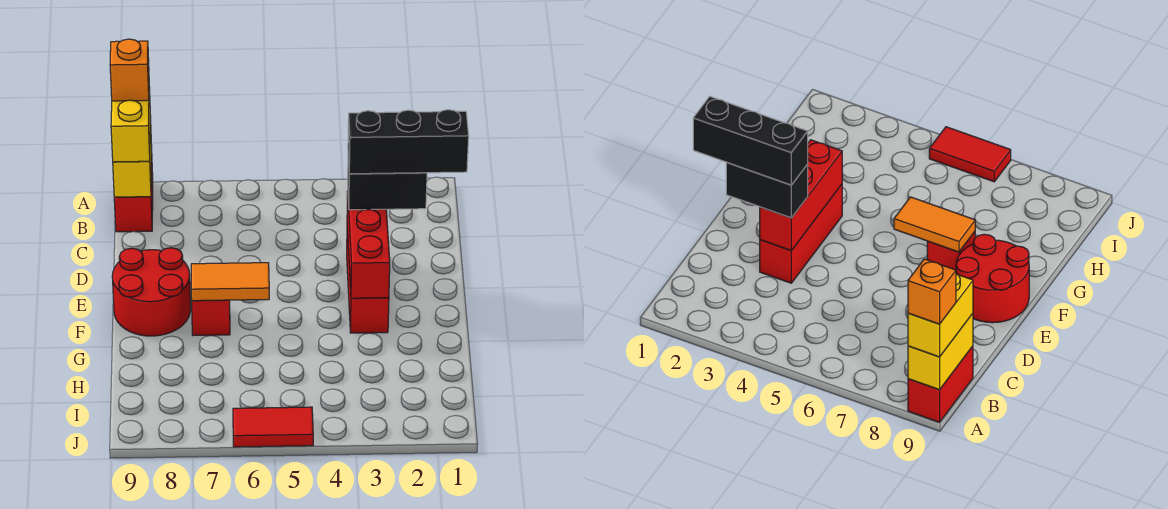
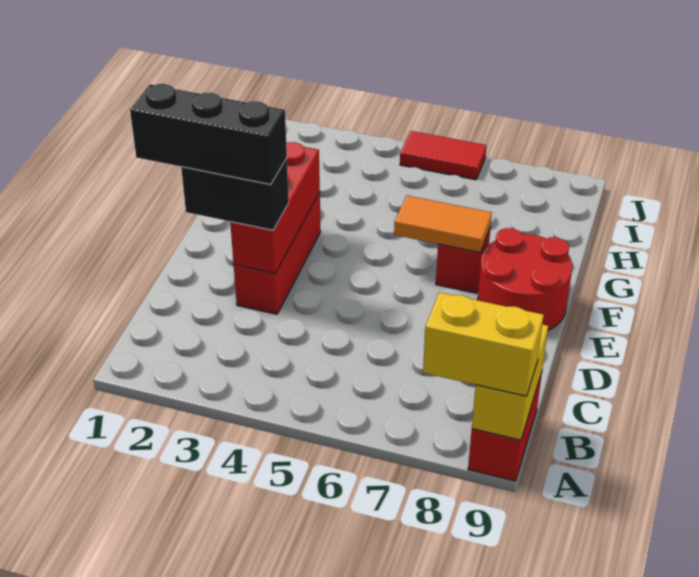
yellow brick A9:B9 level 3 -> yellow brick A8:A9 level 3
orange brick A9 level 4 -> none

